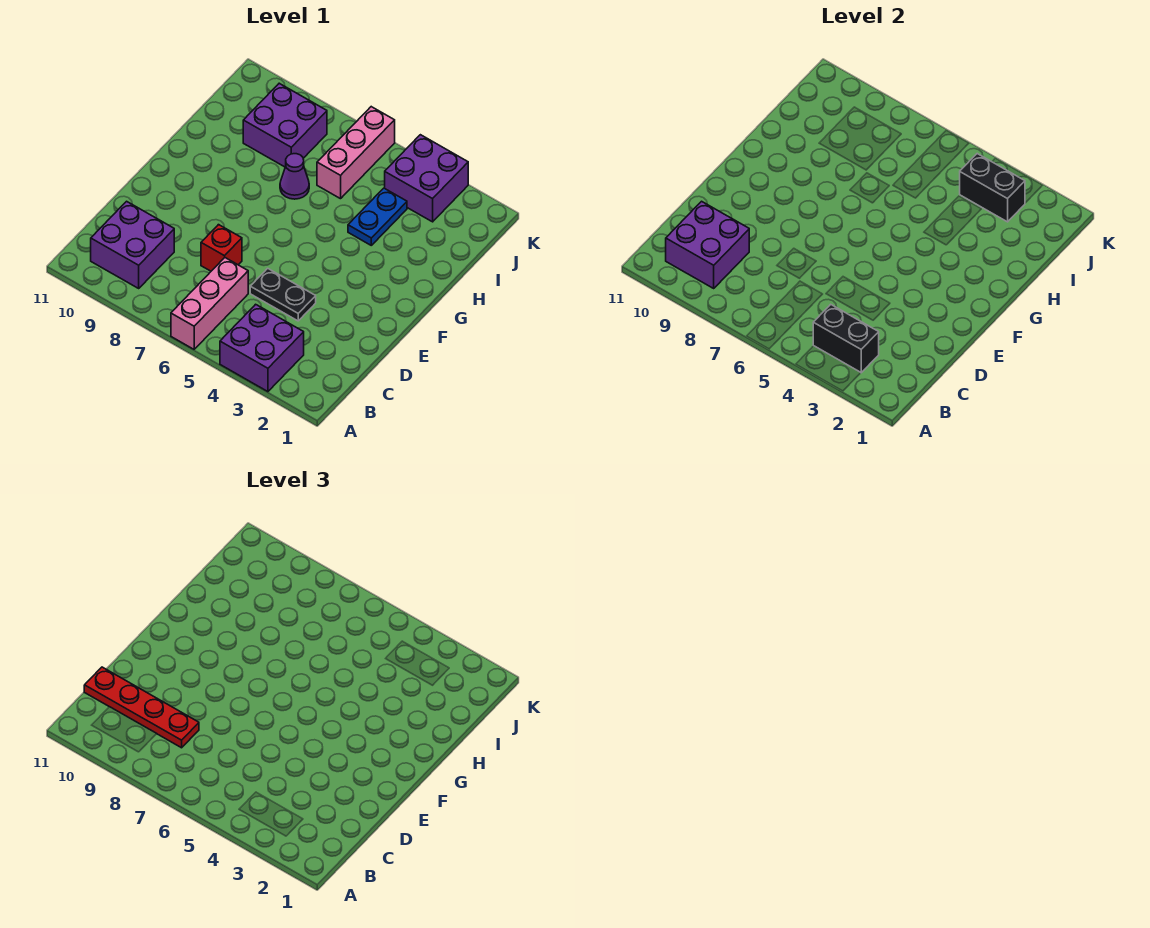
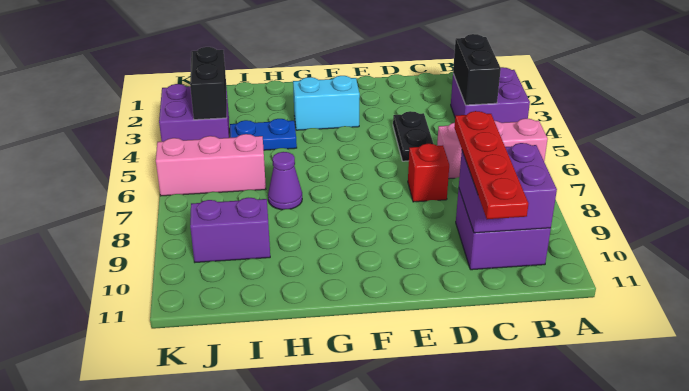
none -> cyan brick F3:G3 level 1
purple brick I8:J9 level 1 -> purple brick I9:J9 level 1

